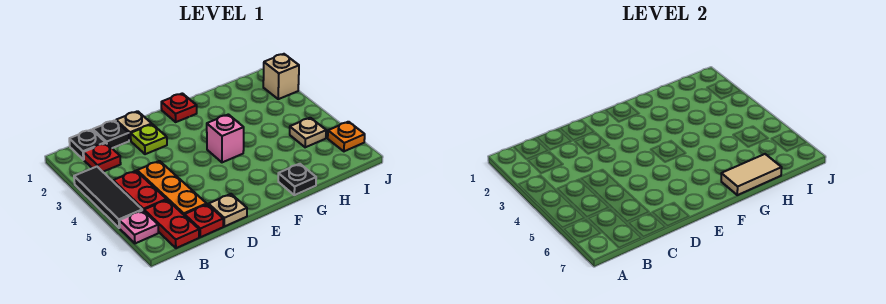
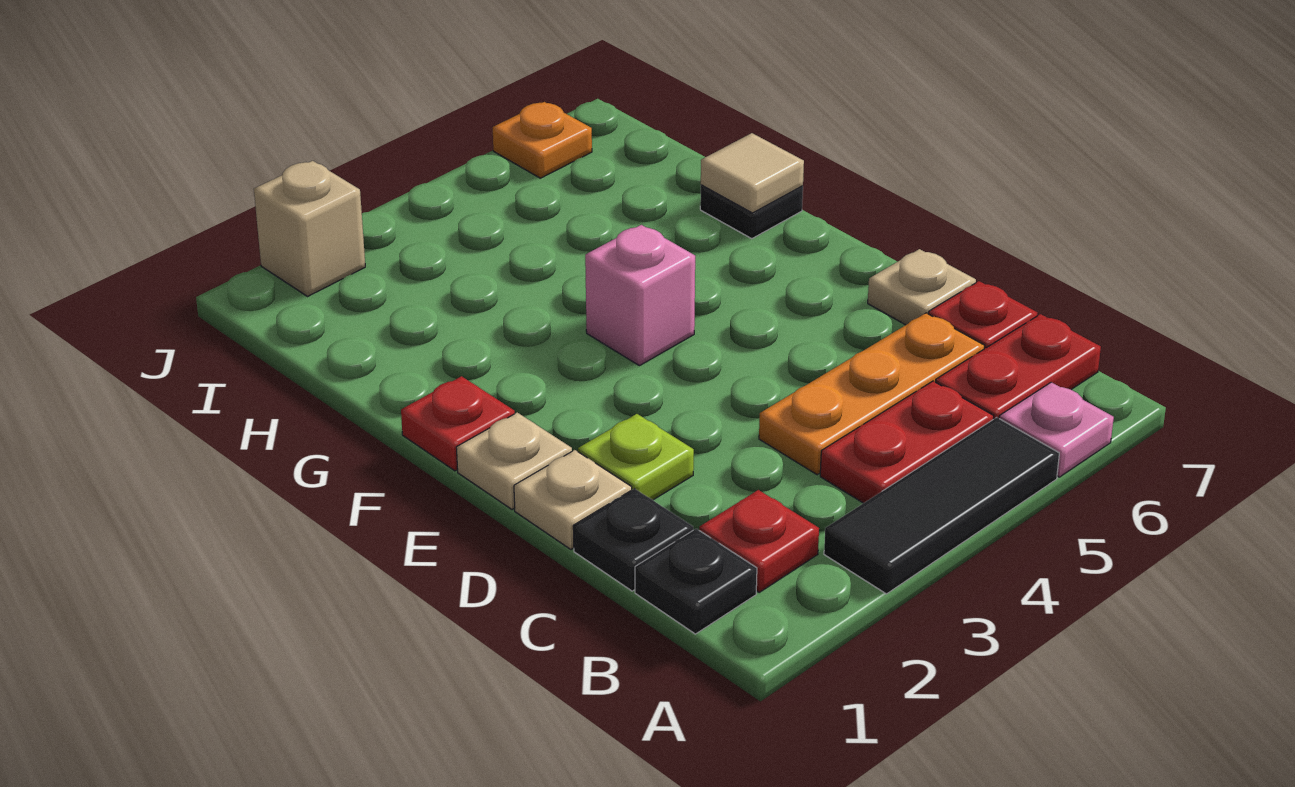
tan tile G7:H7 level 2 -> tan tile G7 level 2
tan plate I5 level 1 -> tan plate E1 level 1

